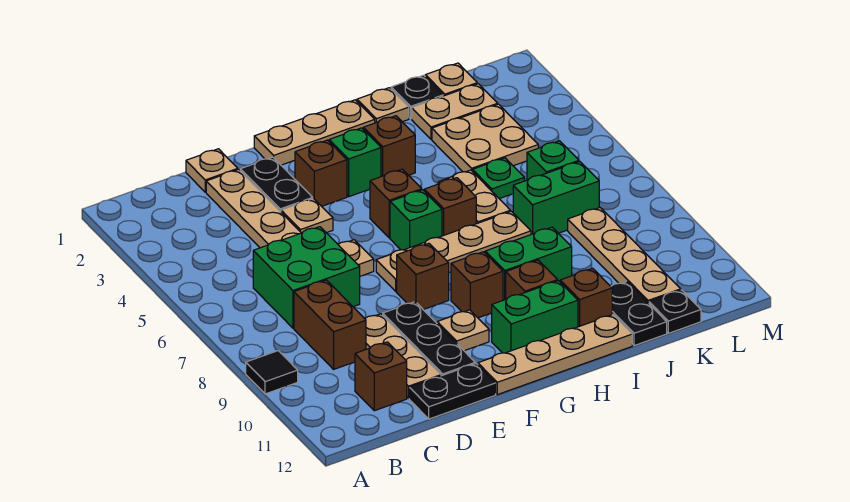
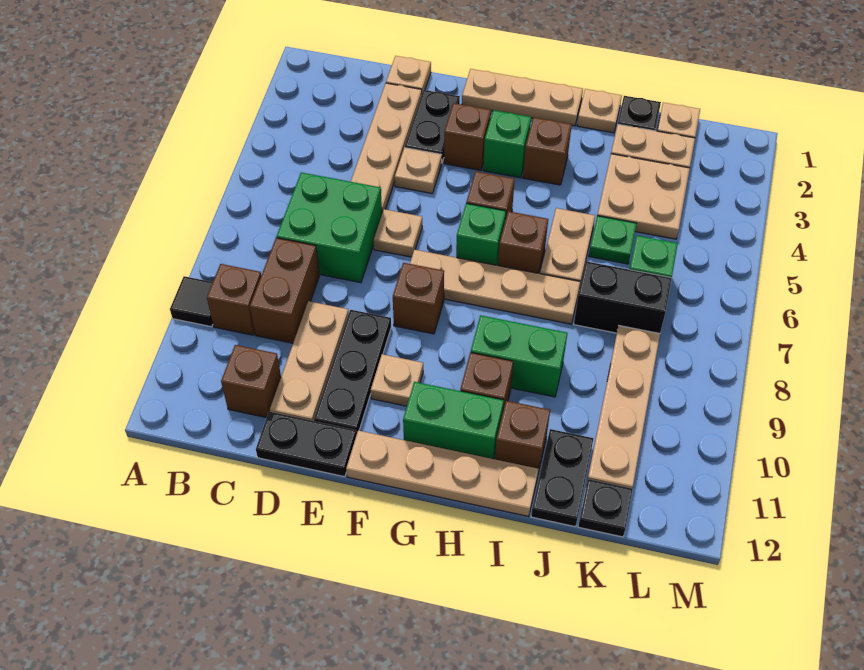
brown brick G9 level 1 -> brown brick B9 level 1
green brick J7:K7 level 1 -> black brick J7:K7 level 1

